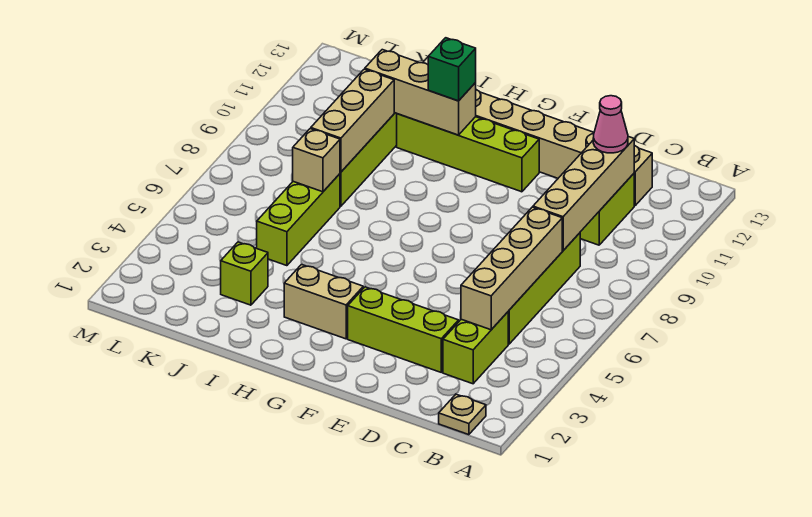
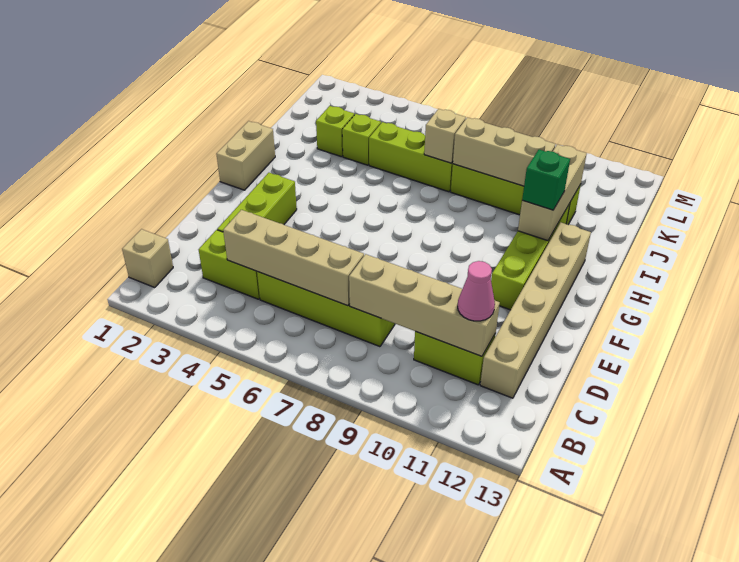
tan plate B1 level 1 -> tan brick B1 level 1
tan brick G3:H3 level 1 -> tan brick G1:H1 level 1
none -> lime brick J4 level 1

